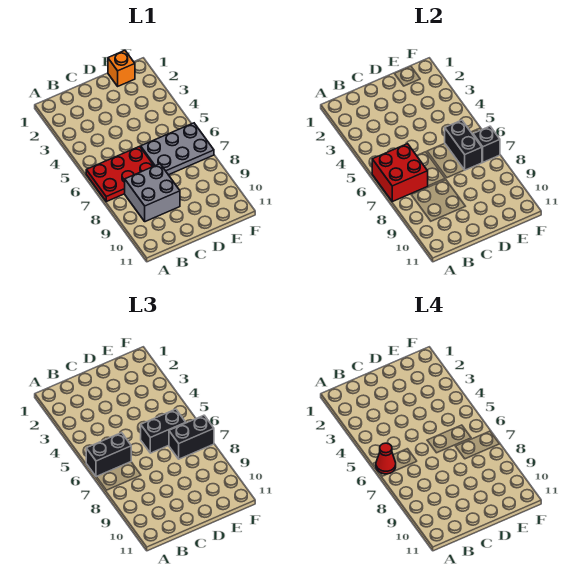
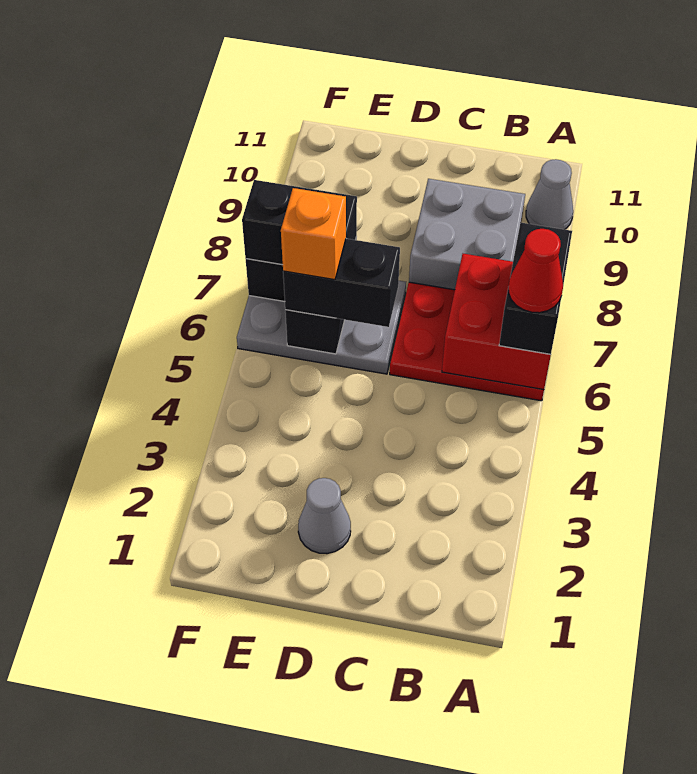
black brick A6:B6 level 3 -> black brick A6:A7 level 3
none -> grey cone A10 level 1
none -> grey cone D2 level 1
orange brick E1 level 1 -> orange brick E6 level 4

